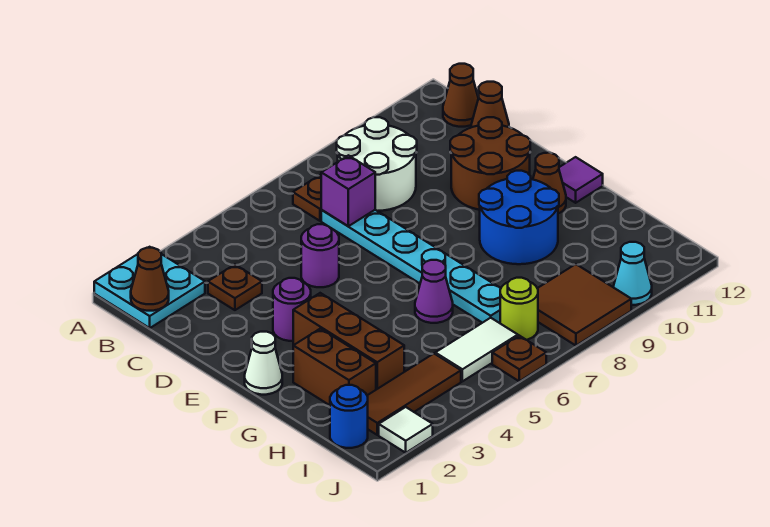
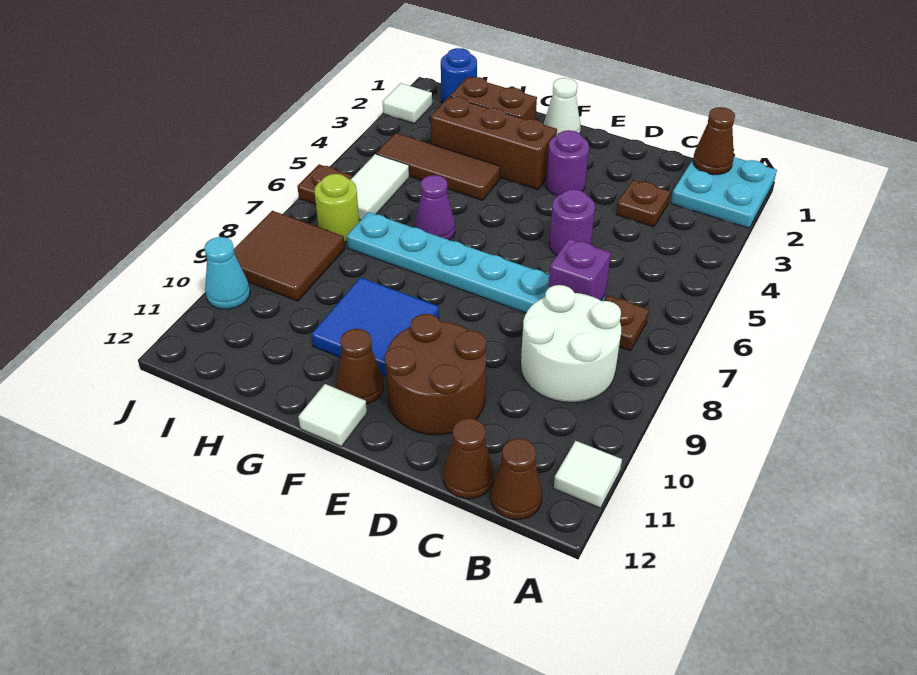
none -> white tile A11 level 1
blue round brick F9:G10 level 1 -> blue tile F9:G10 level 1
purple tile F12 level 1 -> white tile F12 level 1
brown tile I2:I4 level 1 -> brown tile G4:I4 level 1

